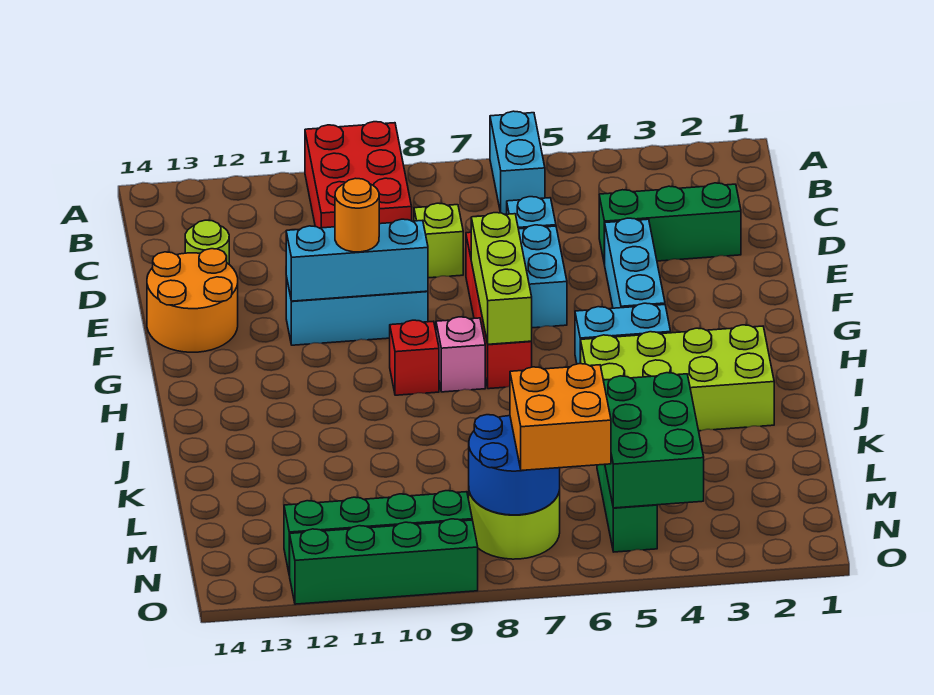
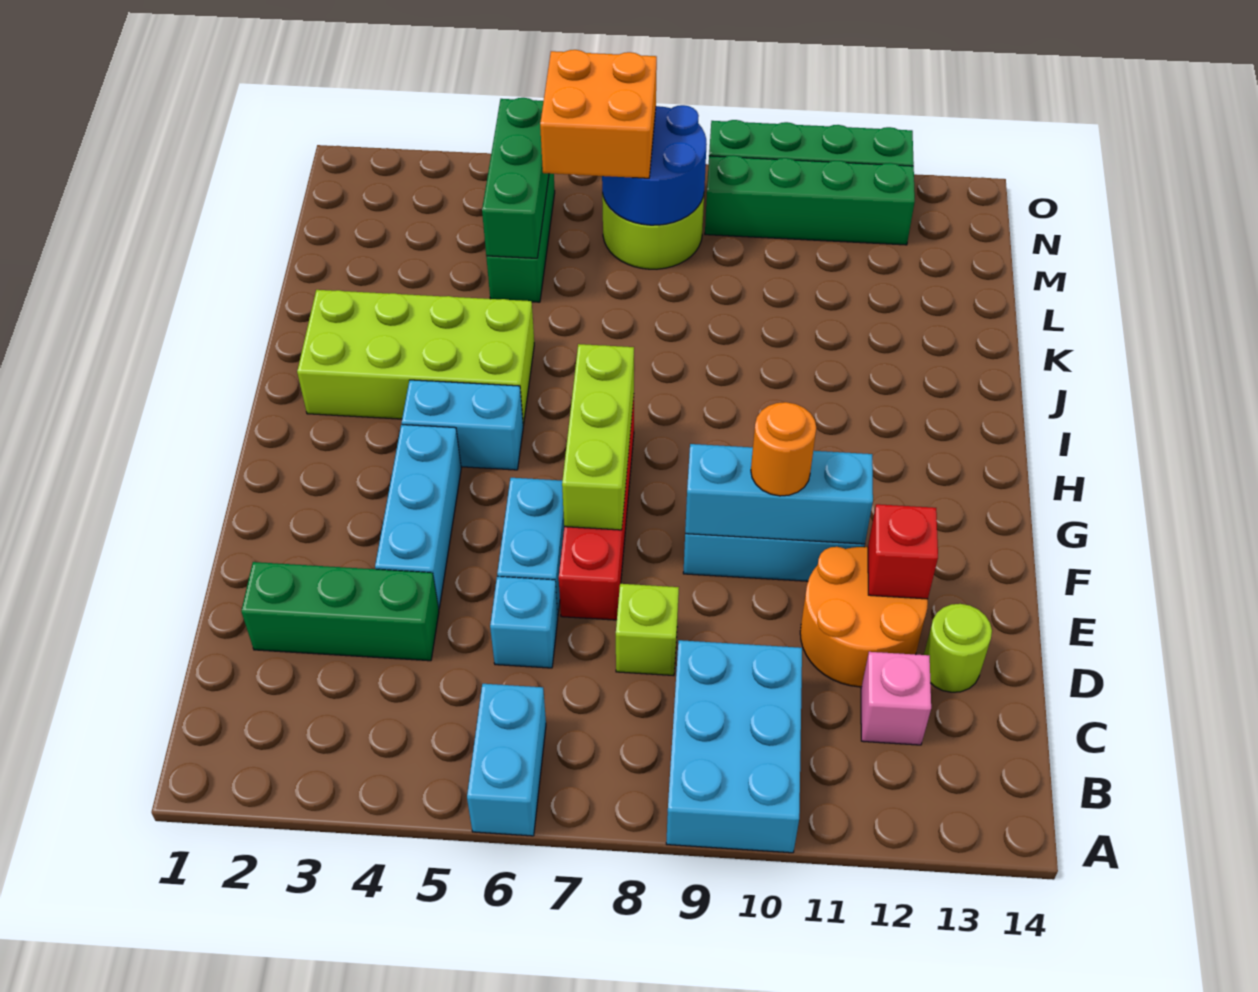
red brick A9:C10 level 1 -> cyan brick A9:C10 level 1
orange round brick E13:F14 level 1 -> orange round brick D11:E12 level 1
pink brick H8 level 1 -> pink brick C12 level 1
red brick H9 level 1 -> red brick E12 level 2
green brick L4:N5 level 2 -> green brick L5:N5 level 2

